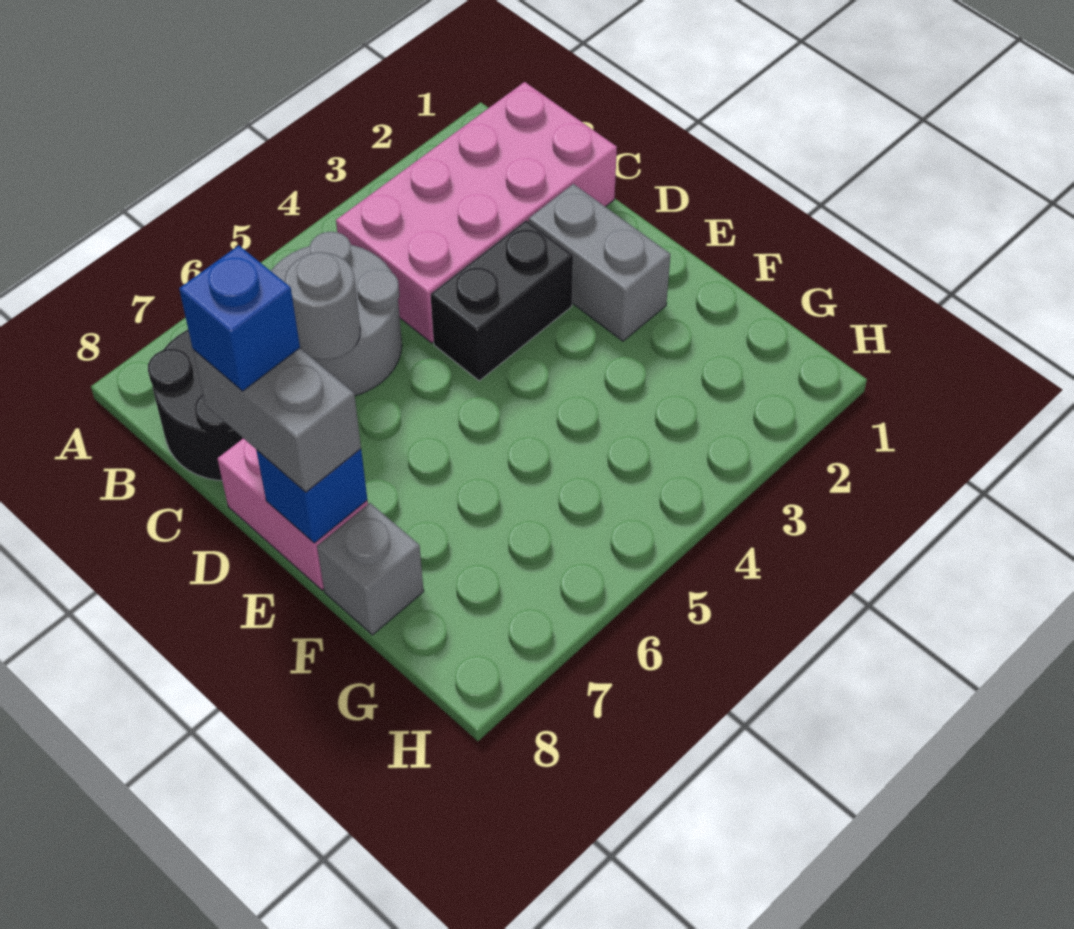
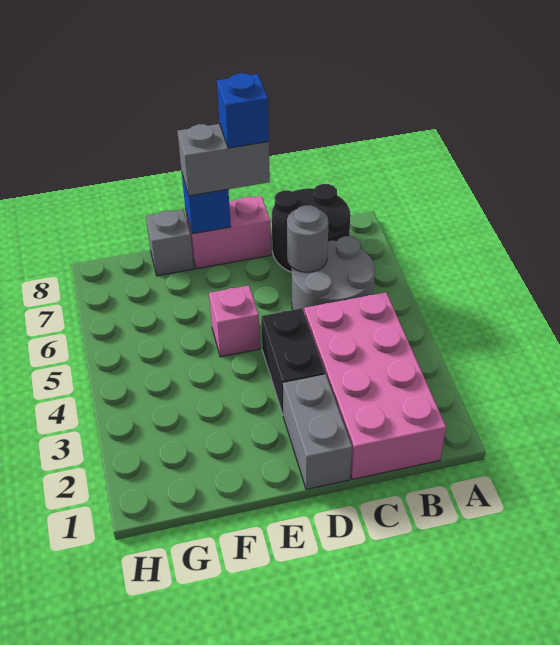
grey brick D2:E2 level 1 -> grey brick D1:D2 level 1
none -> pink brick E5 level 1

